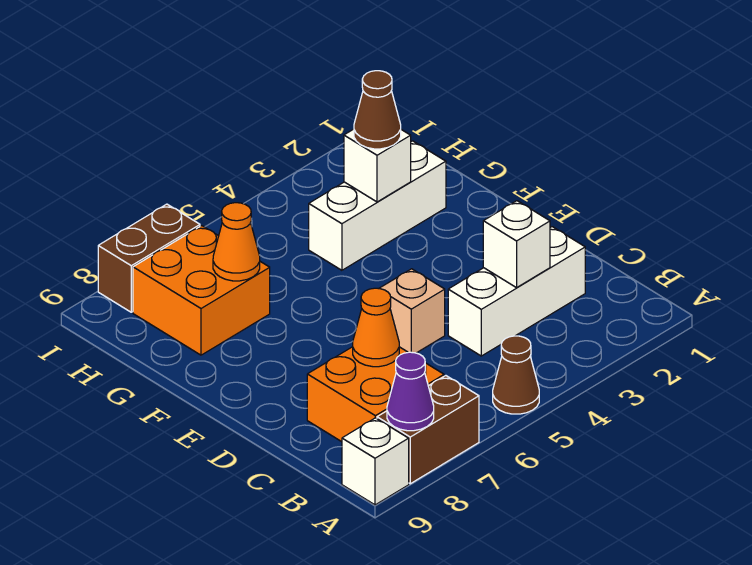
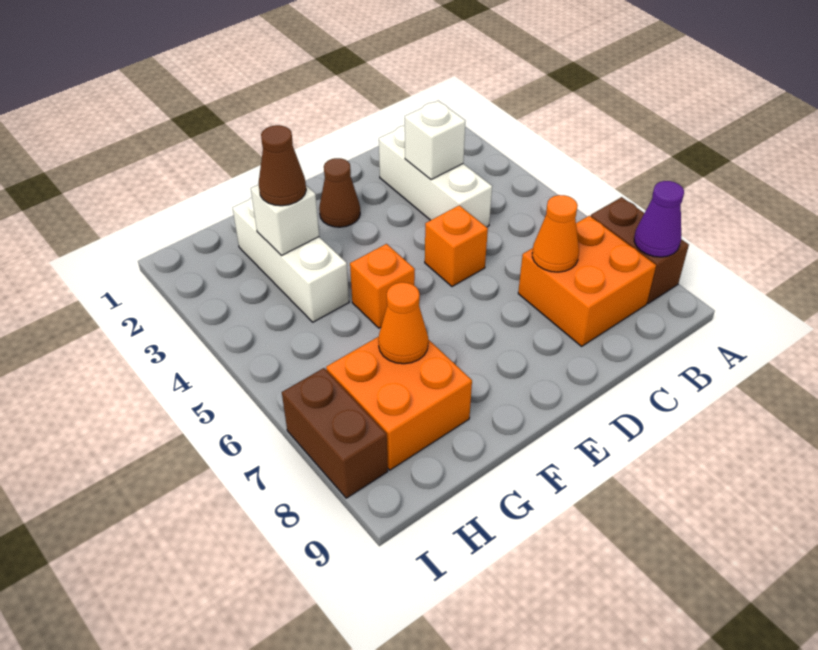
brown cone A5 level 1 -> brown cone E2 level 1
white brick A9 level 1 -> none
tan brick D5 level 1 -> orange brick D5 level 1
none -> orange brick F5 level 1

